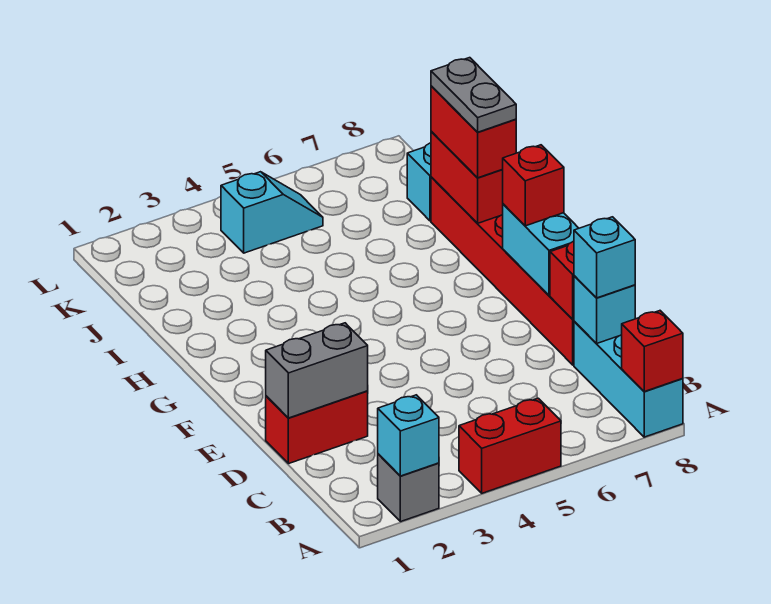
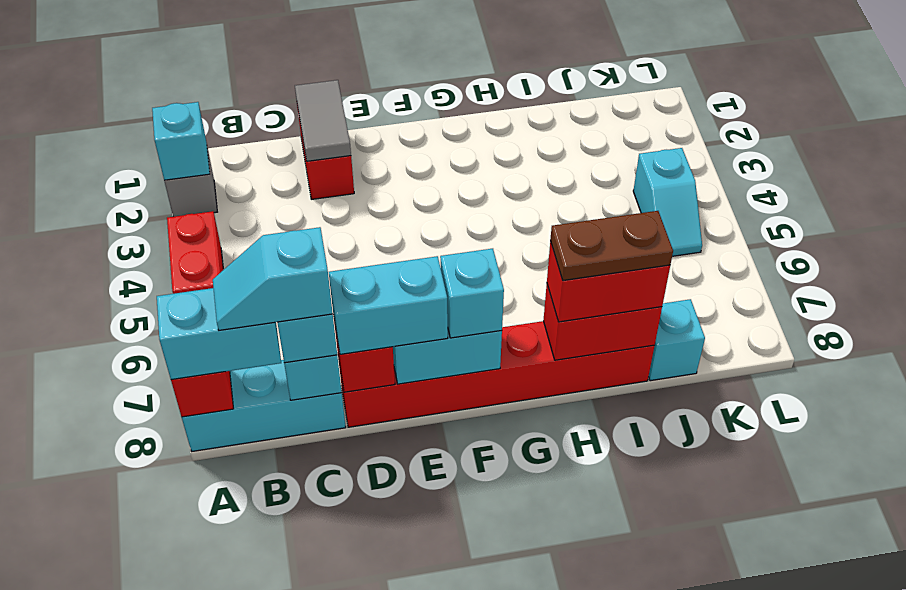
none -> cyan brick A8:B8 level 3
none -> cyan slope B8:C8 level 4 top C
grey brick D1:D2 level 2 -> grey tile D1:D2 level 2
none -> cyan brick D8:E8 level 3
red brick F8 level 3 -> cyan brick F8 level 3
grey plate H8:I8 level 4 -> brown plate H8:I8 level 4

